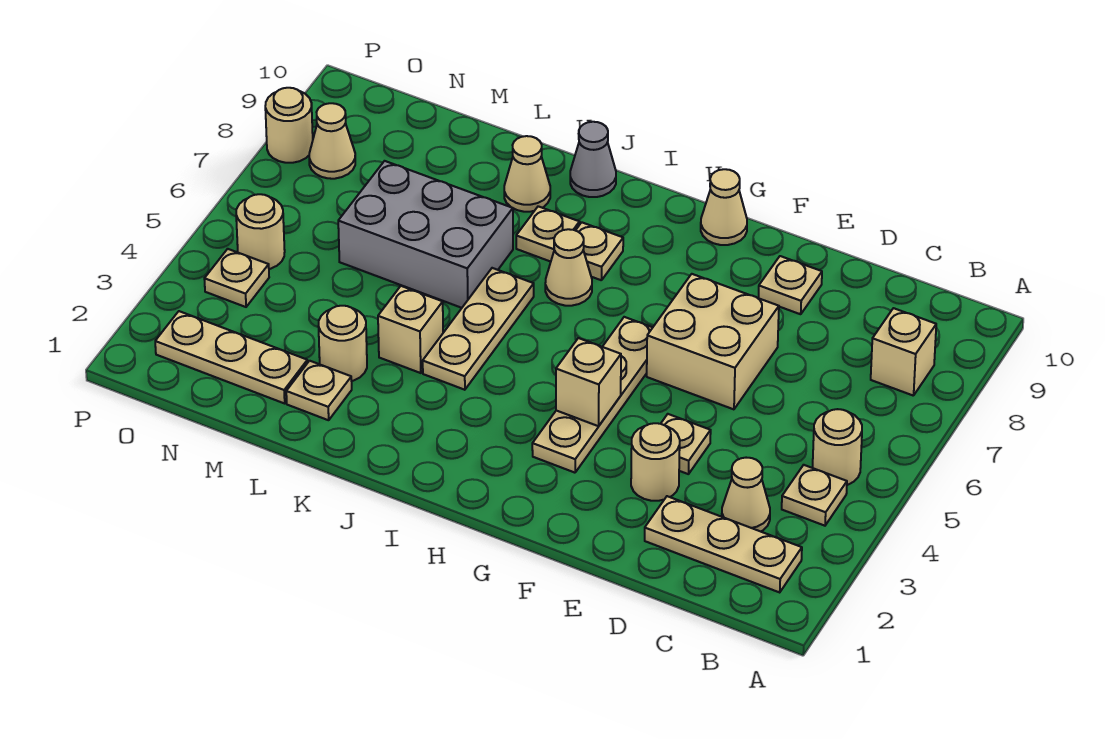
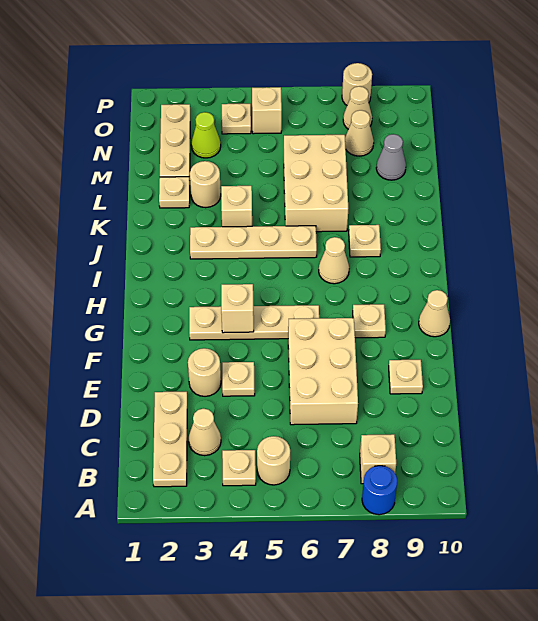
none -> blue round brick A8 level 1
tan brick E6:F7 level 1 -> tan brick D6:F7 level 1
tan plate I8 level 1 -> tan plate G8 level 1
tan plate J4:J6 level 1 -> tan plate J3:J6 level 1
grey cone J10 level 1 -> grey cone M9 level 1
grey brick K6:M7 level 1 -> tan brick K6:M7 level 1
tan cone K9 level 1 -> tan cone N8 level 1
none -> lime cone N3 level 1
tan round brick O5 level 1 -> tan brick O5 level 1

